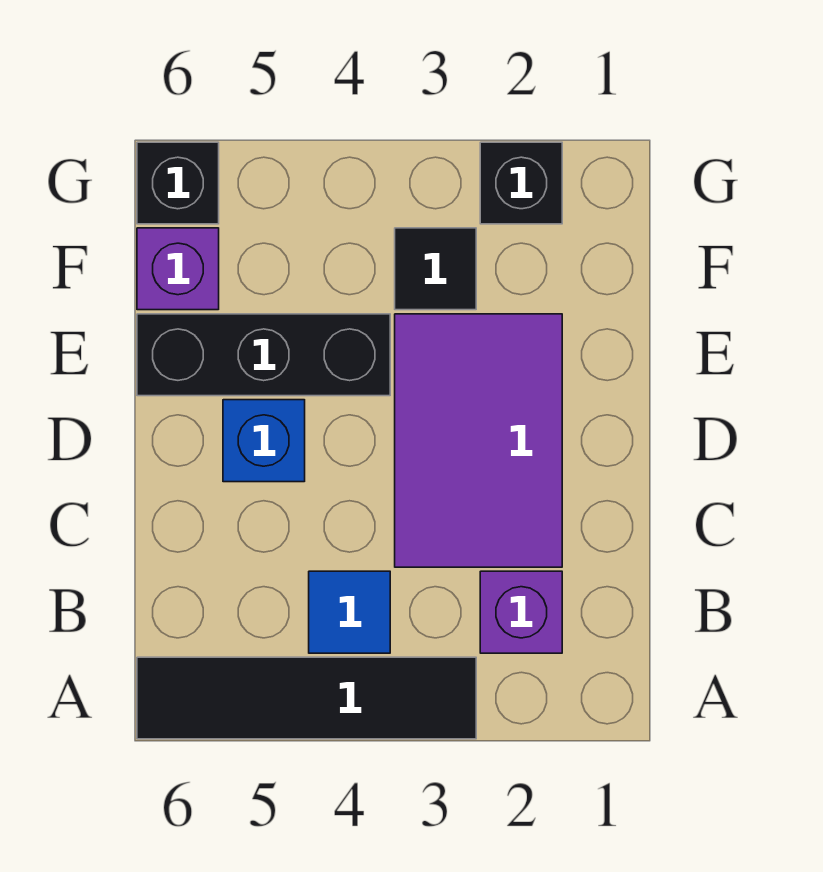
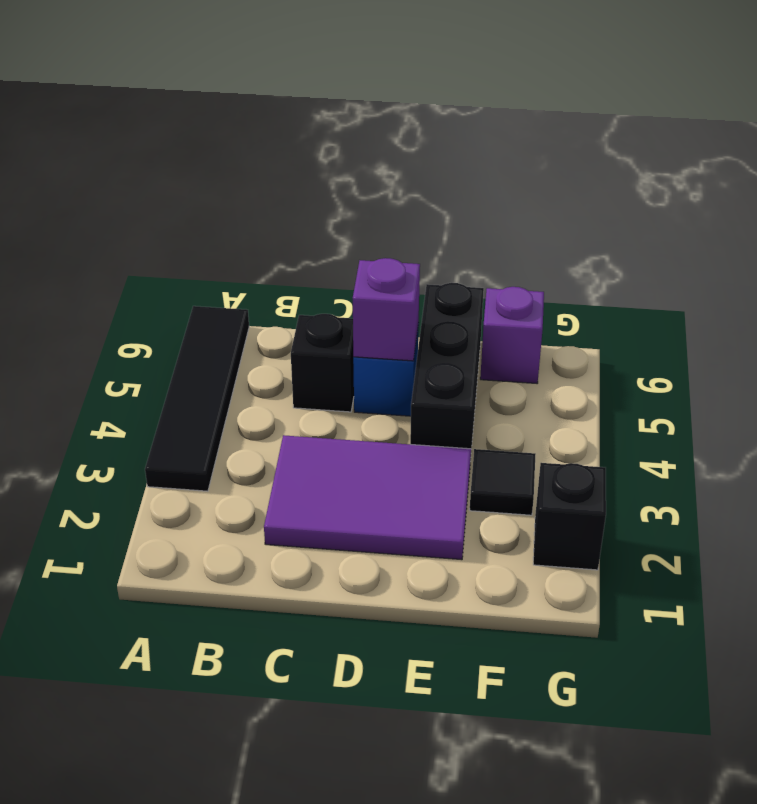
purple brick B2 level 1 -> purple brick D5 level 2
blue tile B4 level 1 -> none
black brick G6 level 1 -> black brick C5 level 1

